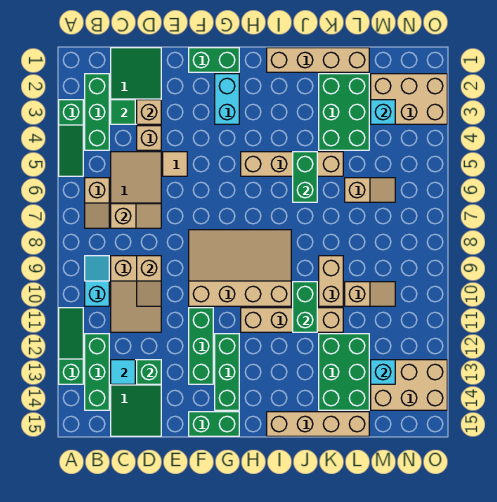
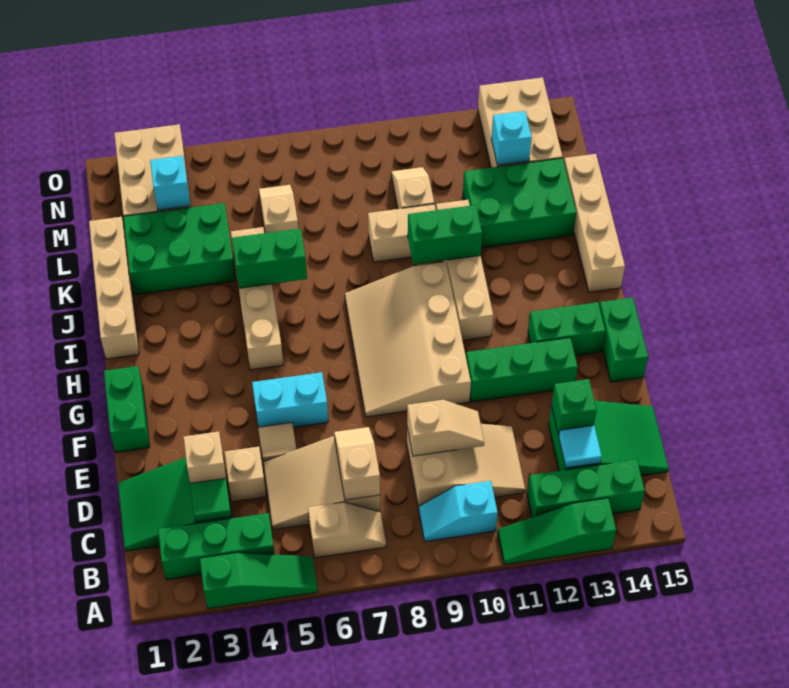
cyan brick G2:G3 level 1 -> cyan brick F5:F6 level 1
green brick G12:G14 level 1 -> green brick G13:G14 level 1

